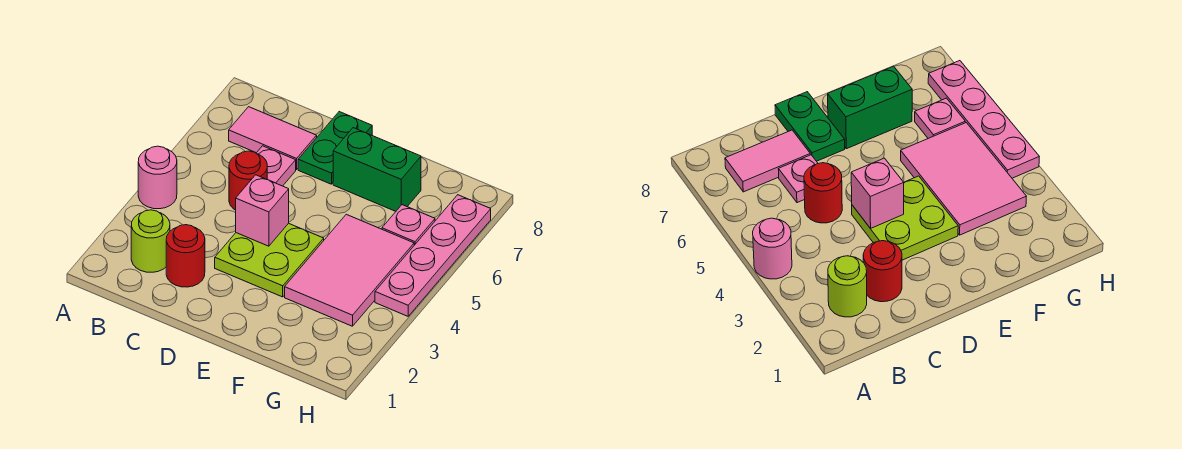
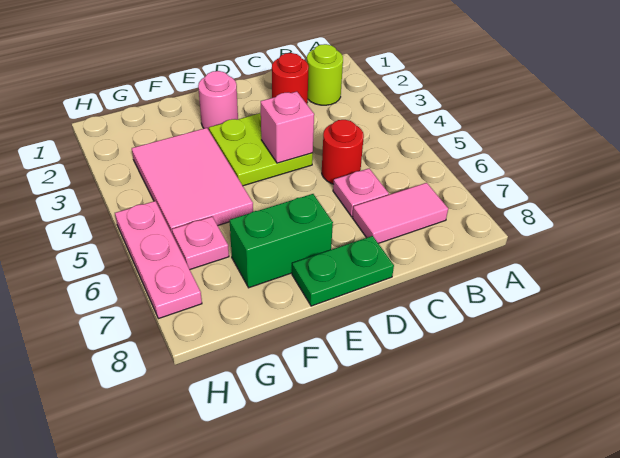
pink round brick A4 level 1 -> pink round brick E2 level 1
green plate D7:D8 level 1 -> green plate D8:E8 level 1
pink plate H4:H7 level 1 -> pink plate H5:H7 level 1

